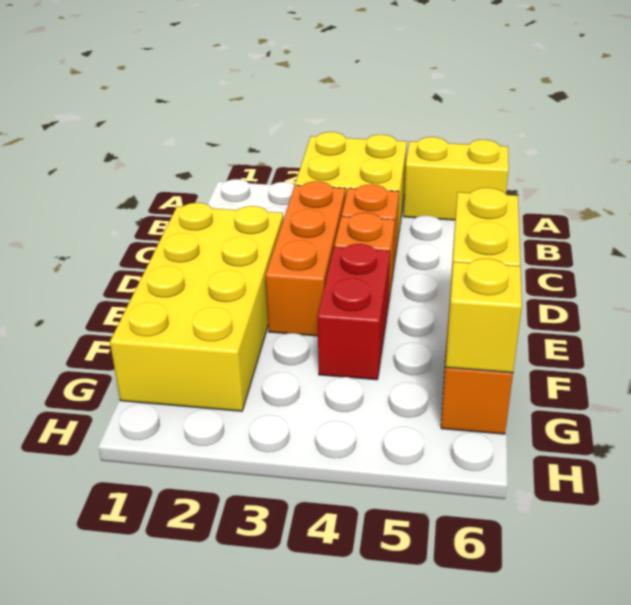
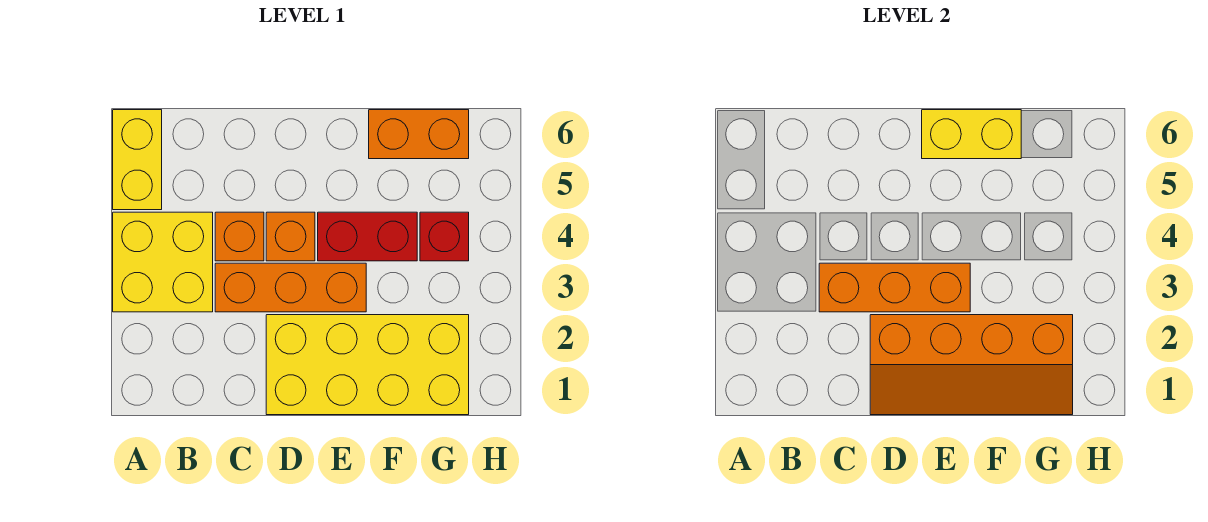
none -> orange brick C3:E3 level 2
none -> orange slope D1:G2 level 2 top 2
none -> red brick G4 level 1
yellow brick G6 level 2 -> none

